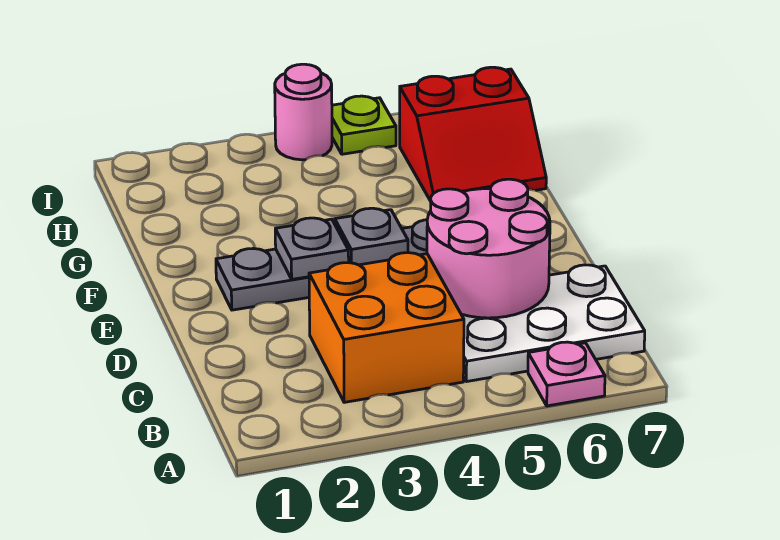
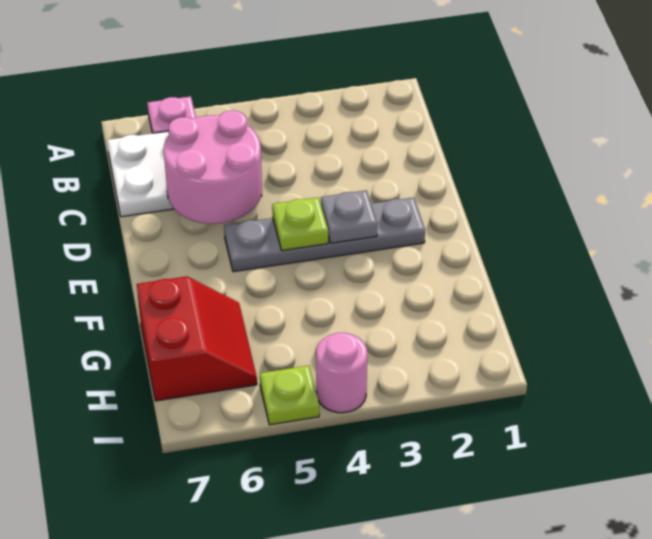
orange brick B3:C4 level 1 -> none
grey plate E4 level 2 -> lime plate E4 level 2
red slope G6:H7 level 1 top H -> red slope G6:H7 level 1 top 7

